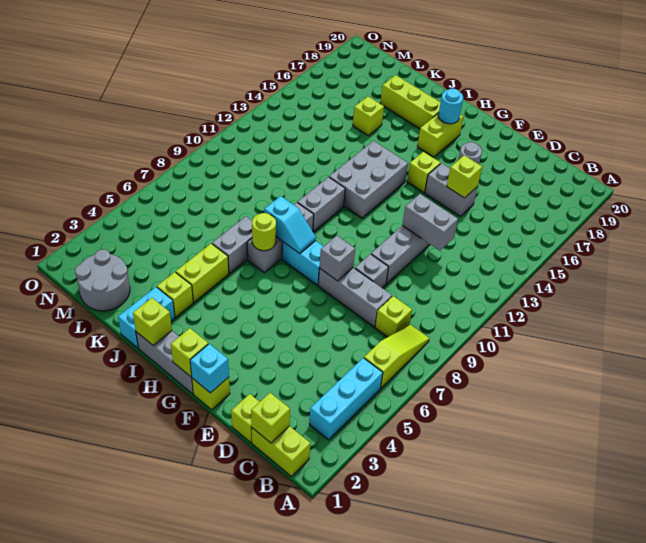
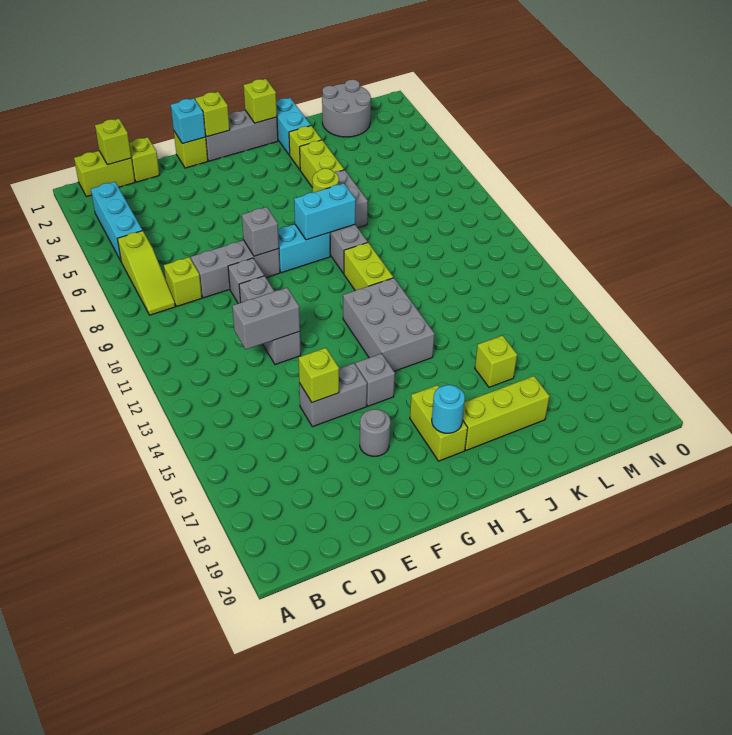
lime brick G15 level 1 -> grey brick G15 level 1
cyan slope H8:I8 level 2 top I -> cyan brick H8:I8 level 2
grey brick I10:I11 level 1 -> lime brick I10:I11 level 1

